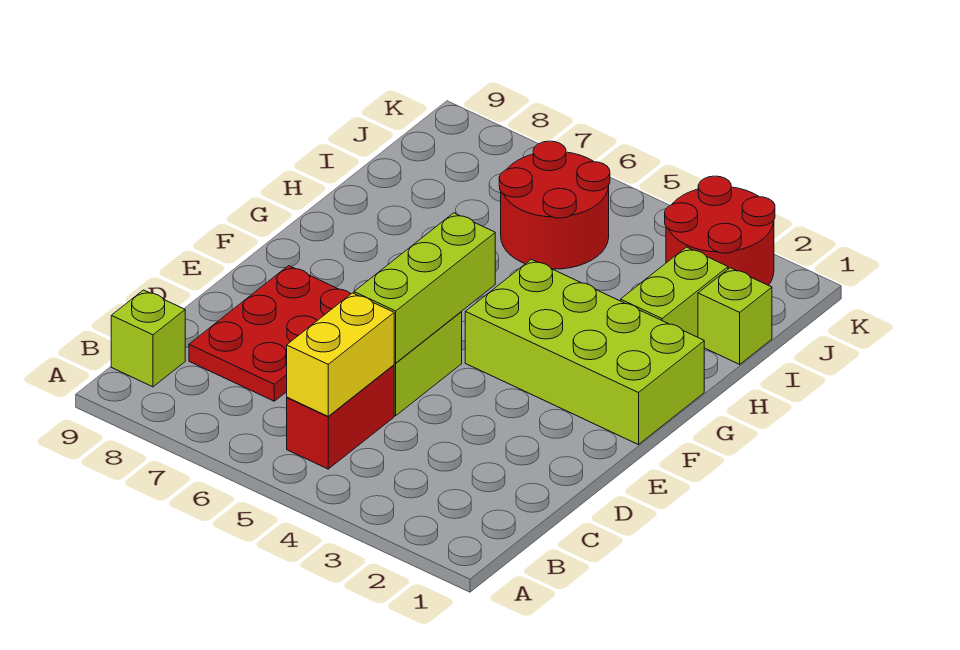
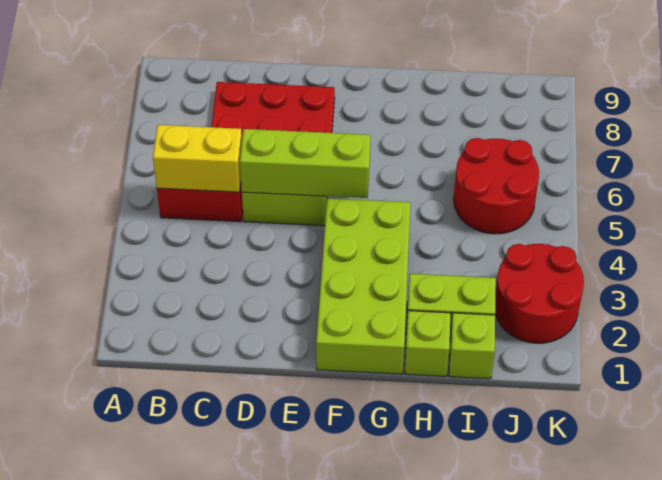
lime brick B9 level 1 -> lime brick H1 level 1

